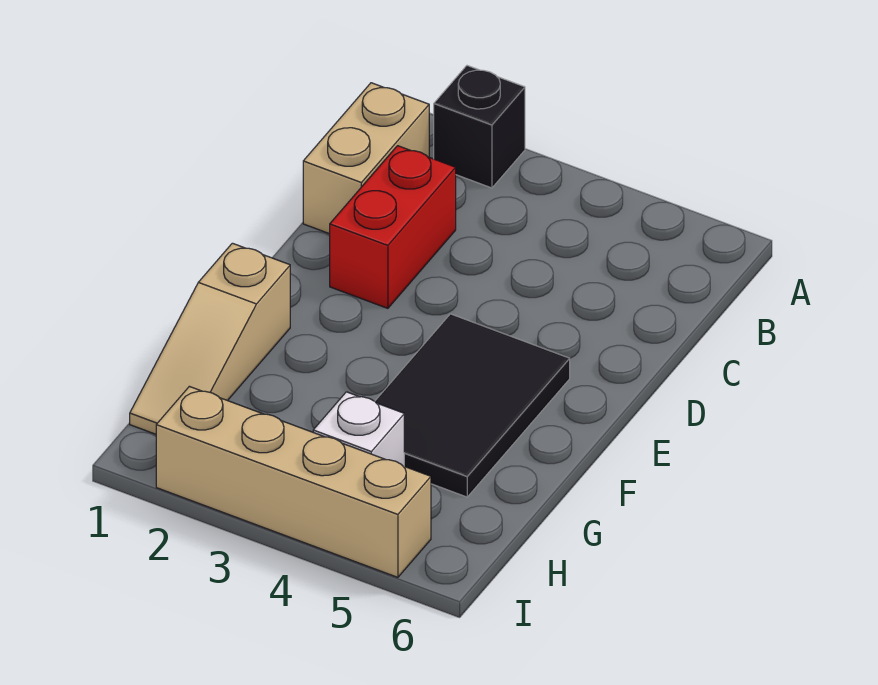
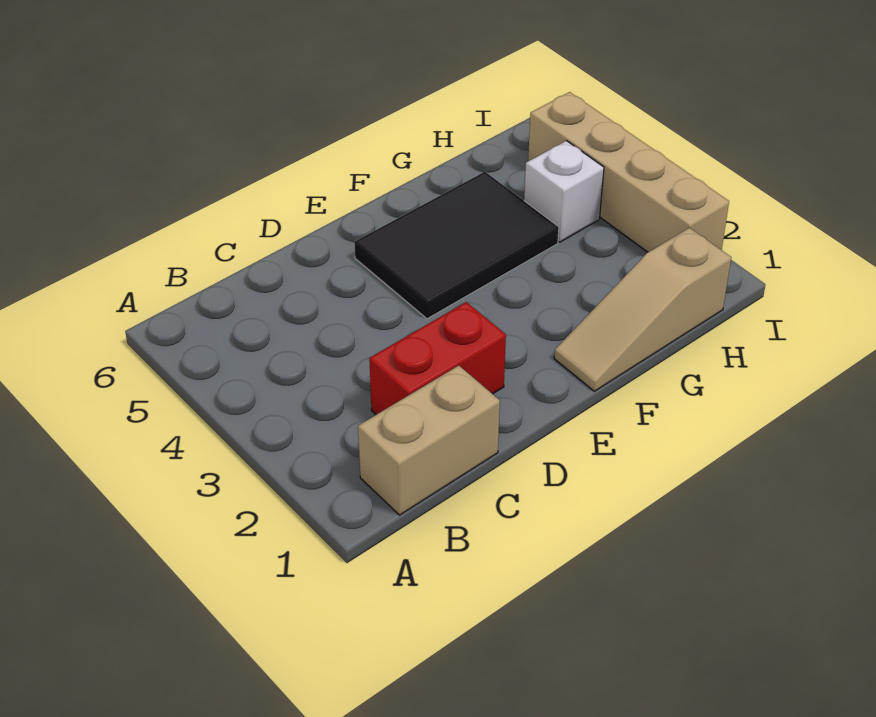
black brick A2 level 1 -> none
tan slope F1:H1 level 1 top F -> tan slope F1:H1 level 1 top H

